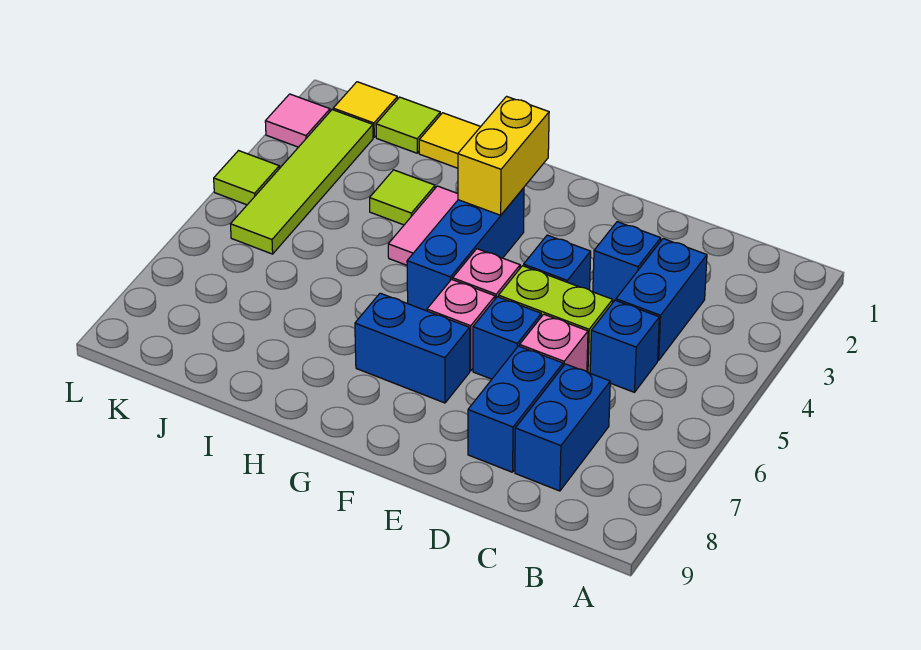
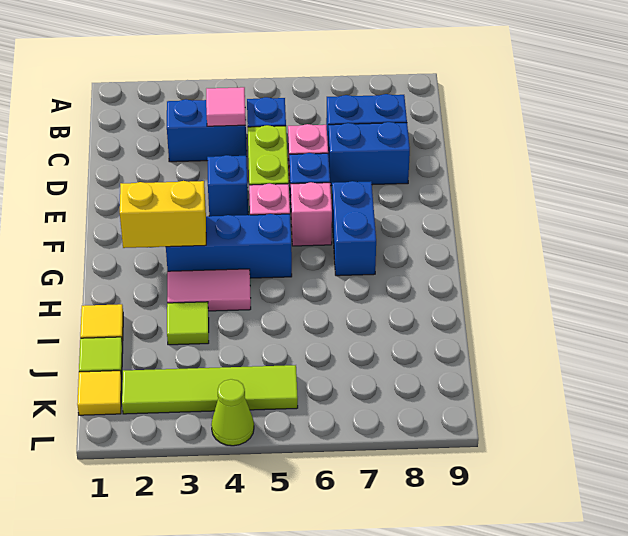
blue brick D3 level 1 -> none
pink tile L2 level 1 -> pink tile C4 level 2
lime tile L4 level 1 -> lime cone L4 level 1

